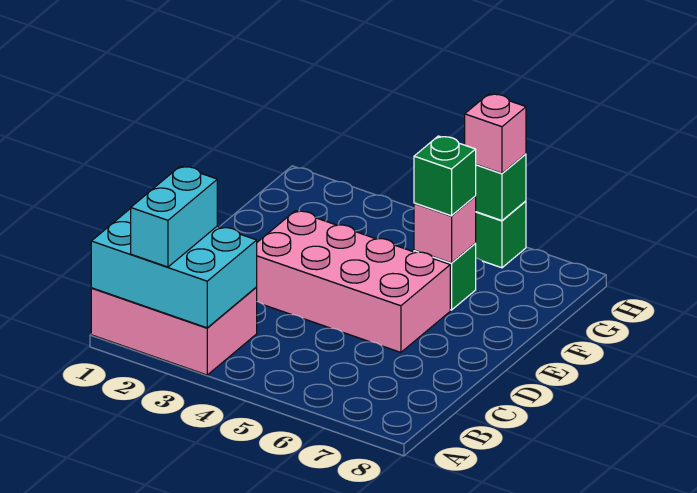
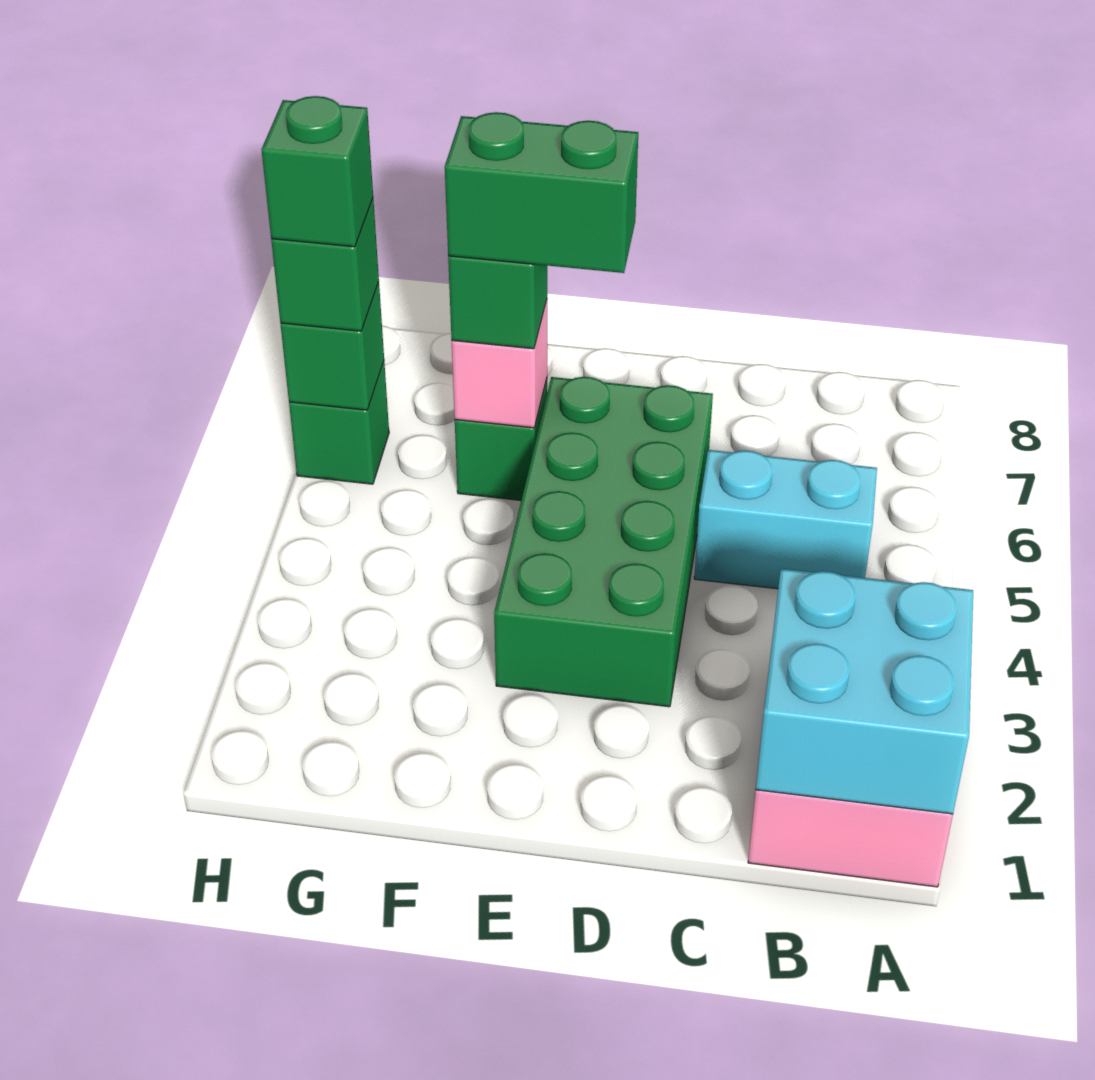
cyan brick A1:B3 level 2 -> cyan brick A1:B2 level 2
cyan brick A2:B2 level 3 -> cyan brick B5:C5 level 1
pink brick D3:E6 level 1 -> green brick D3:E6 level 1
none -> green brick E6:F6 level 4
pink brick H6 level 3 -> green brick H6 level 3
none -> green brick H6 level 4

